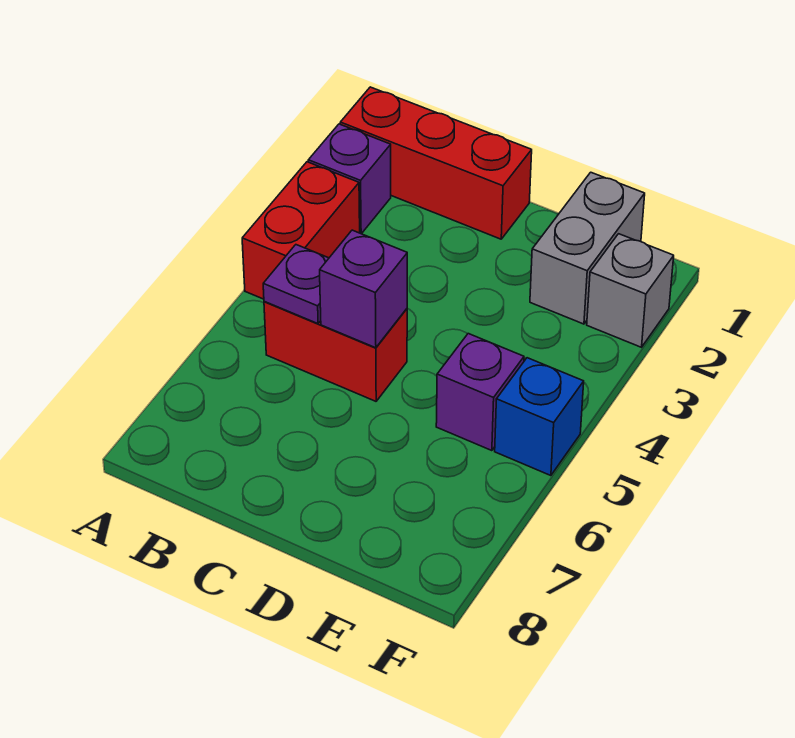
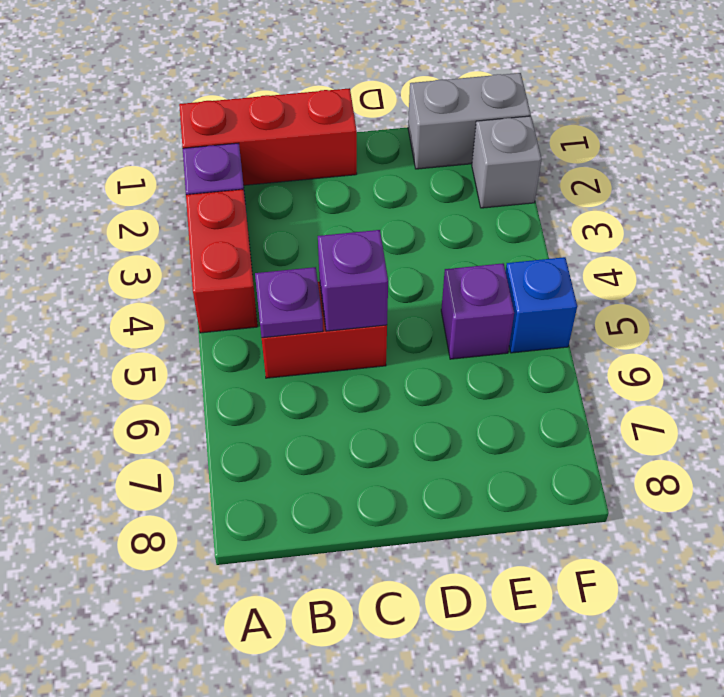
grey brick E1:E2 level 1 -> grey brick E1:F1 level 1

